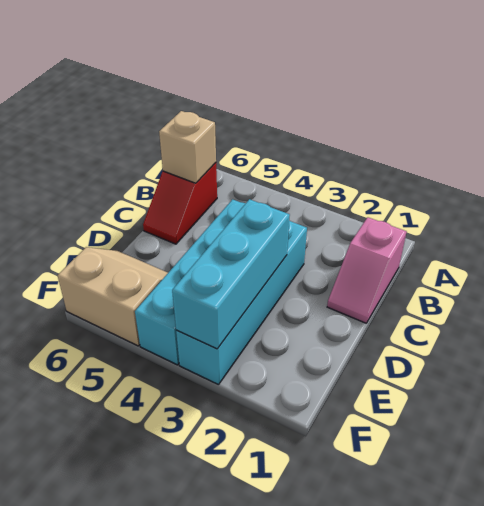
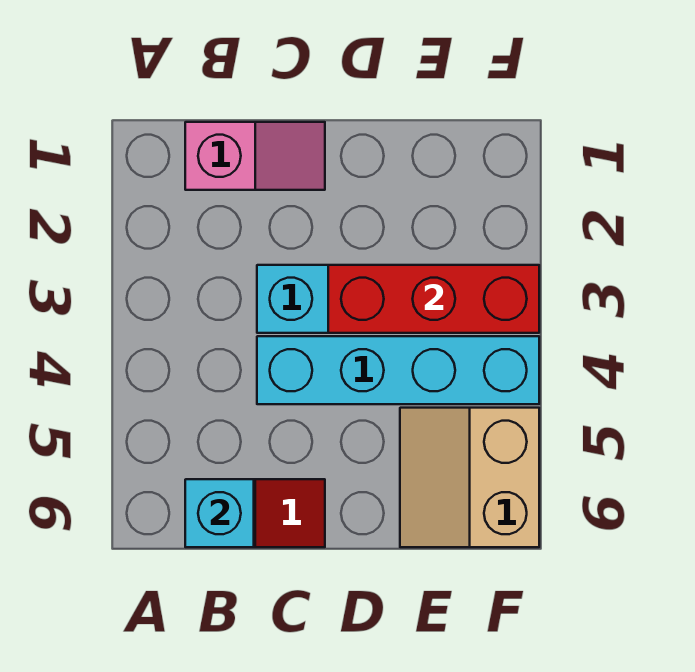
tan brick B6 level 2 -> cyan brick B6 level 2
cyan brick D3:F3 level 2 -> red brick D3:F3 level 2

